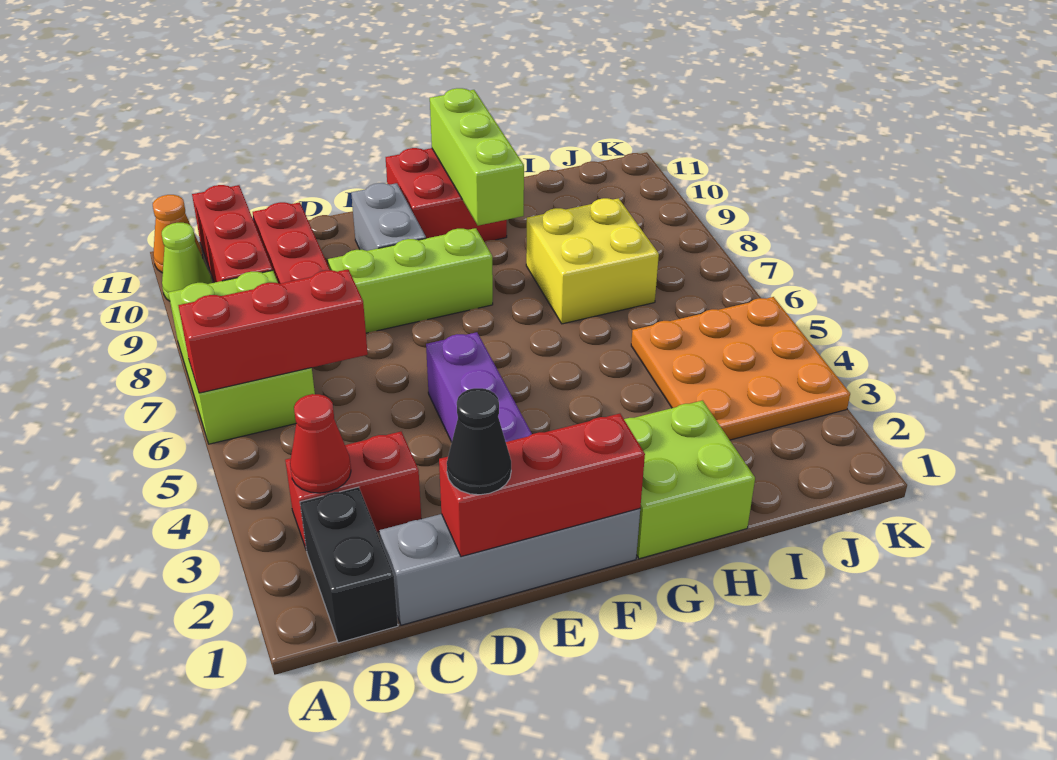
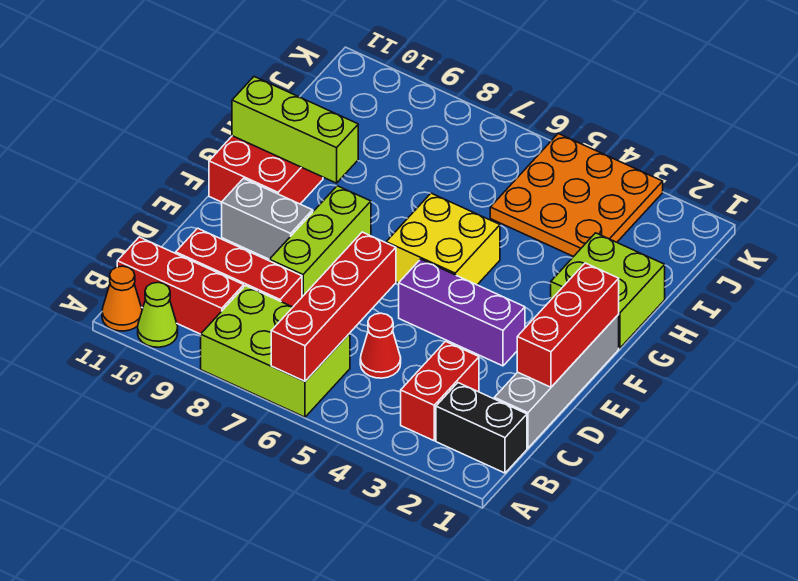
red brick A6:C6 level 2 -> red brick A6:D6 level 2
red cone B3 level 2 -> red cone C5 level 1
black cone D1 level 3 -> none
yellow brick H7:I8 level 1 -> yellow brick F5:G6 level 1

